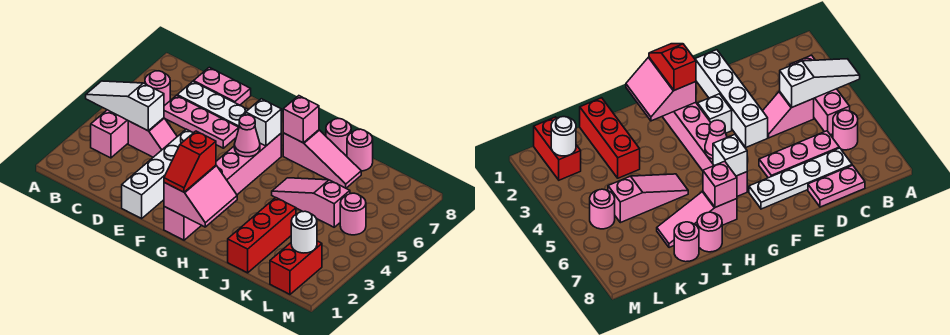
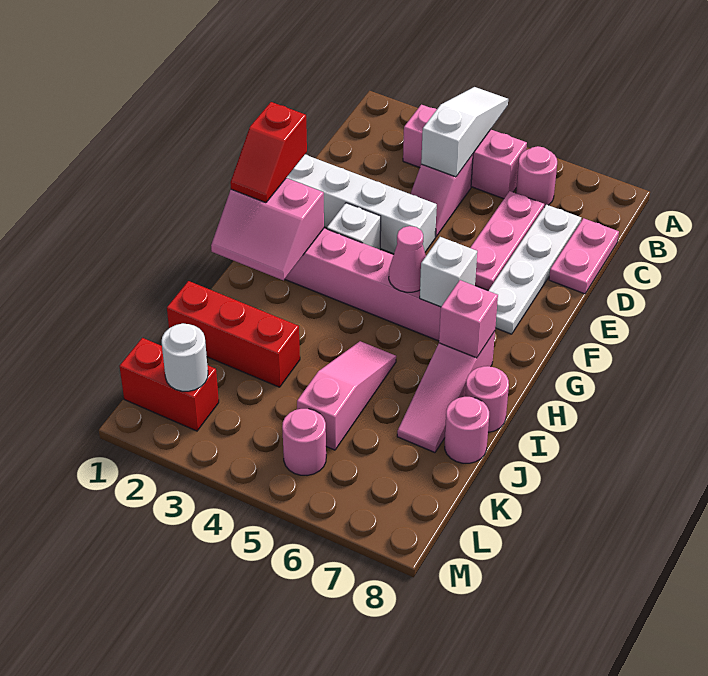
red slope G1:G2 level 3 top 2 -> red slope F1:G1 level 3 top F

